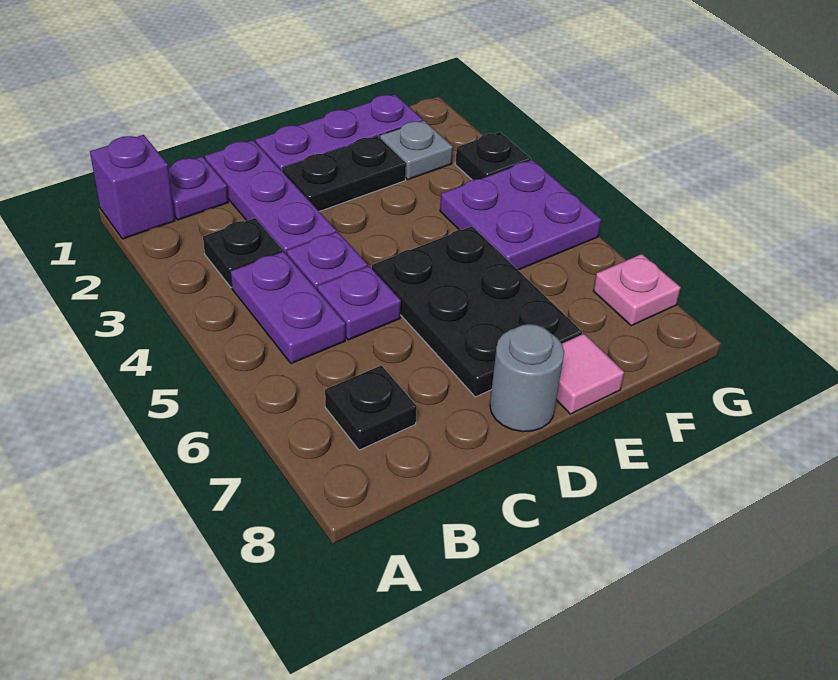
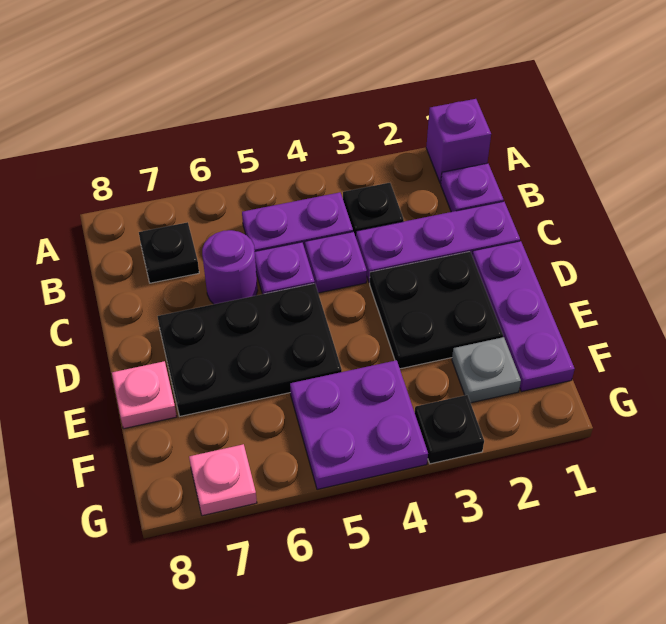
none -> purple round brick C6 level 1
black plate D2:E2 level 1 -> black plate D2:E3 level 1
grey round brick D8 level 1 -> none
pink tile E8 level 1 -> pink plate E8 level 1

